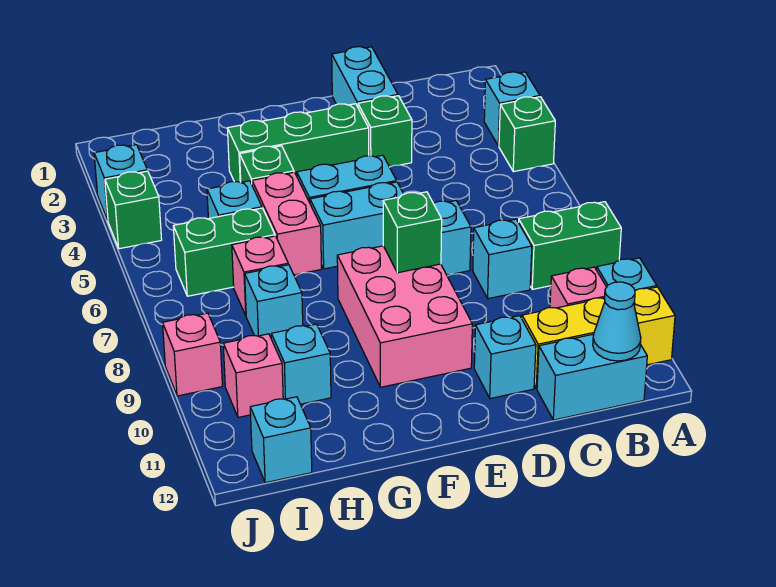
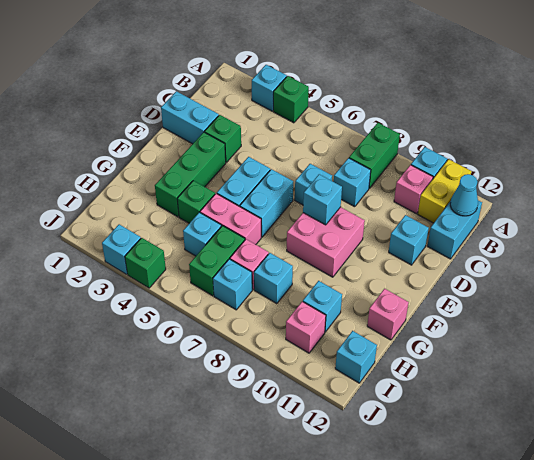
yellow brick A11:C11 level 1 -> yellow brick A11:B11 level 1
pink brick E8:F10 level 1 -> pink brick E8:F9 level 1
green brick E8 level 2 -> cyan brick E8 level 2
none -> cyan brick I7 level 1
pink brick J9 level 1 -> pink brick G12 level 1

